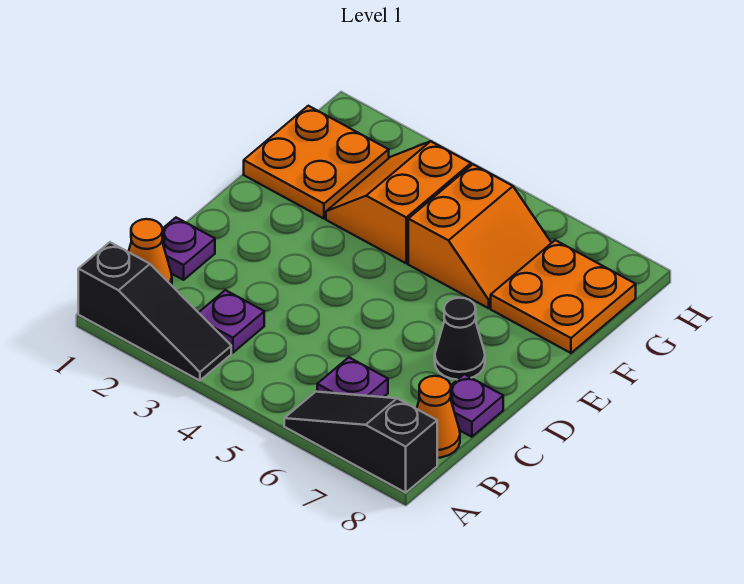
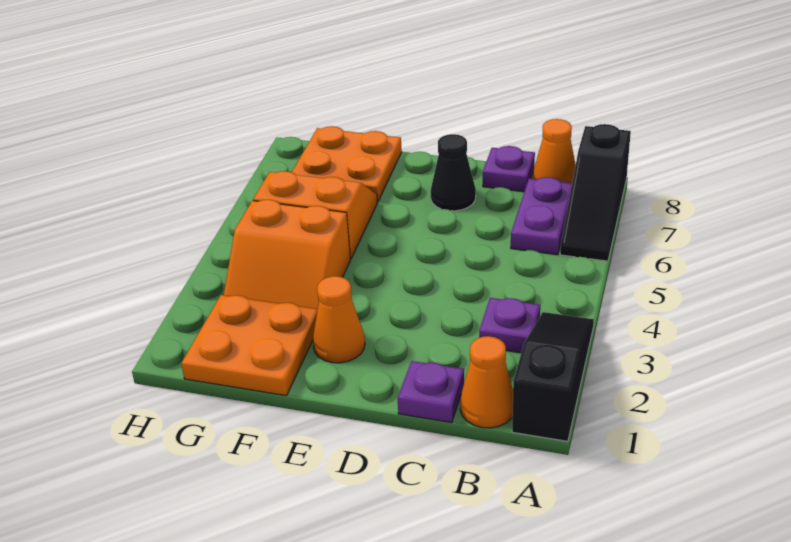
purple plate B6 level 1 -> purple plate B6:B7 level 1
none -> orange cone E2 level 1

